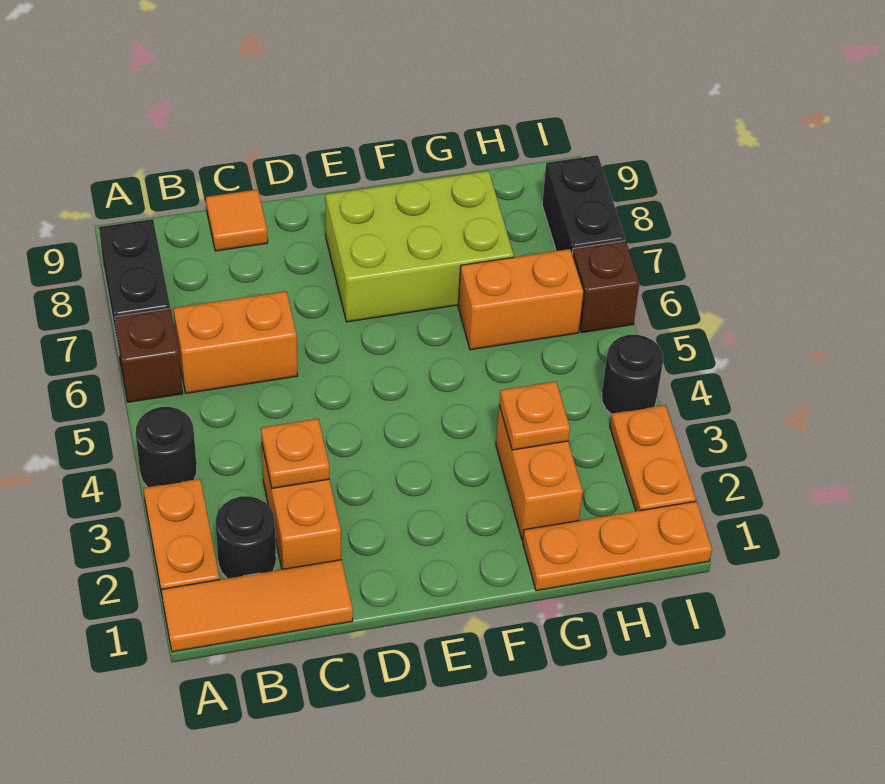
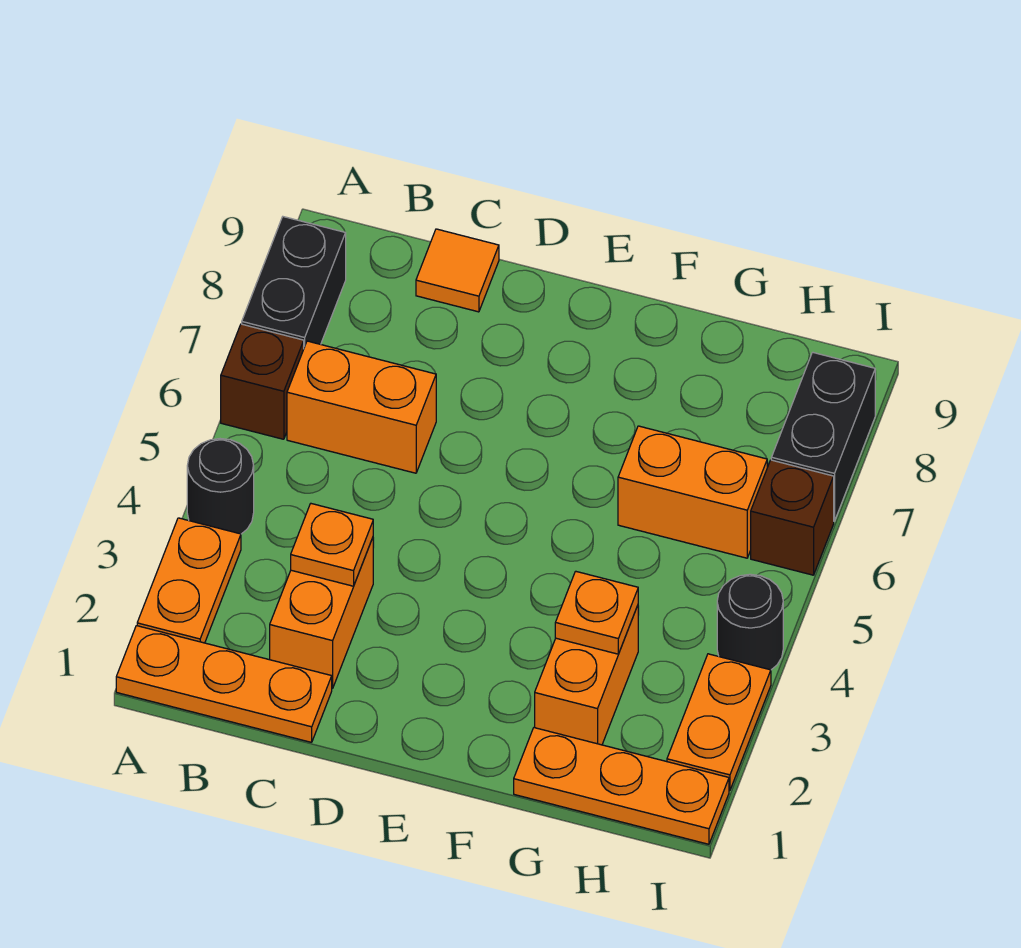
orange tile A1:C1 level 1 -> orange plate A1:C1 level 1
black round brick B2 level 1 -> none
lime brick E7:G8 level 1 -> none

